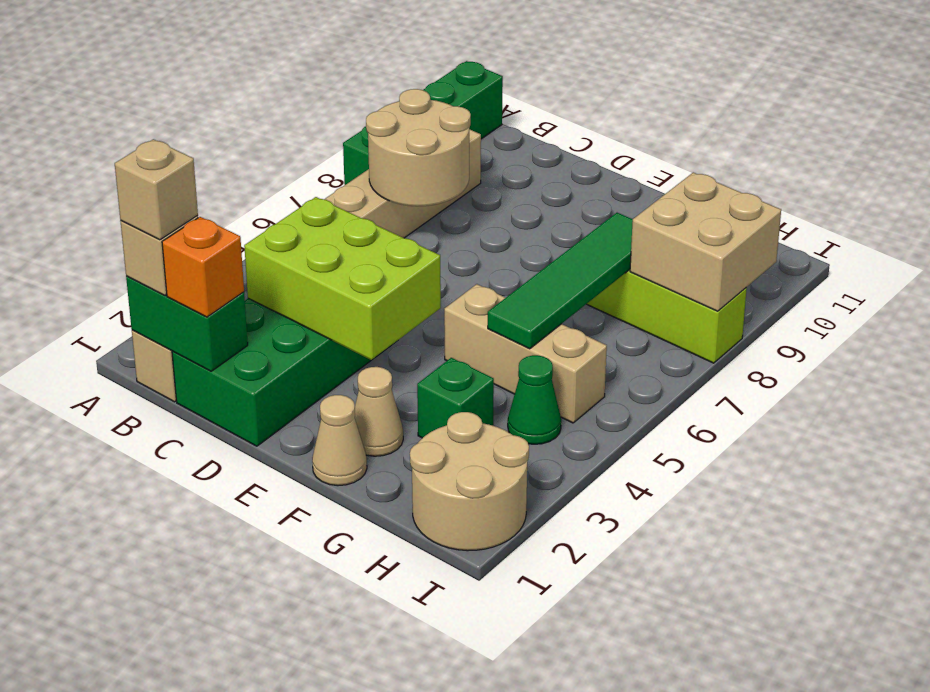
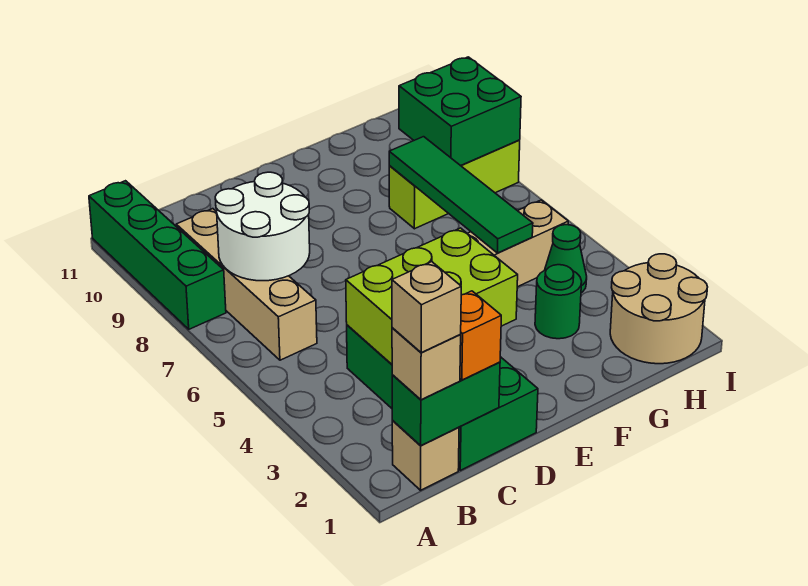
tan round brick B7:C8 level 2 -> white round brick B7:C8 level 2
tan cone F1 level 1 -> none
tan cone F2 level 1 -> none
green brick G3 level 1 -> green round brick G3 level 1
tan brick H8:I9 level 2 -> green brick H8:I9 level 2

